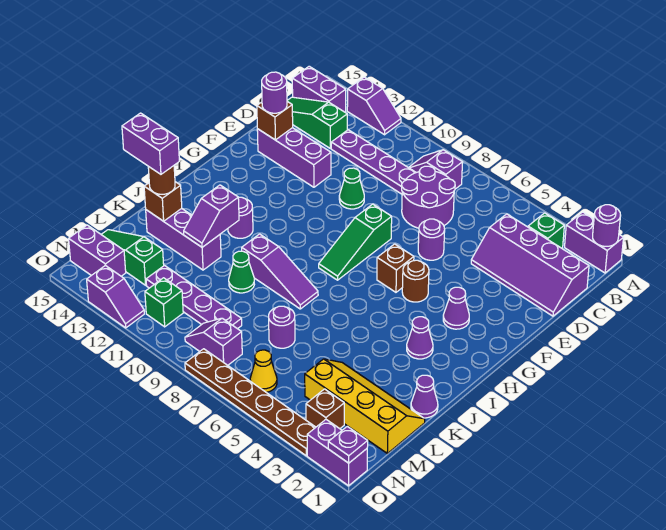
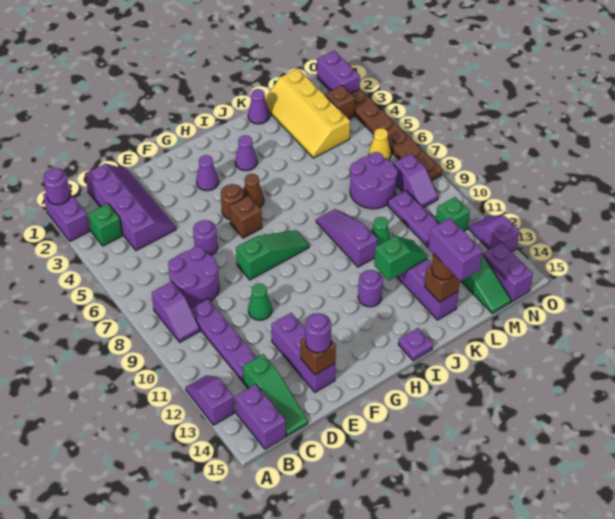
none -> brown cone H5 level 1
purple slope J12:K12 level 2 top J -> green slope J12:K12 level 2 top J
purple round brick L7 level 1 -> purple round brick L7:M8 level 1
purple plate O1 level 2 -> purple plate I15 level 1

